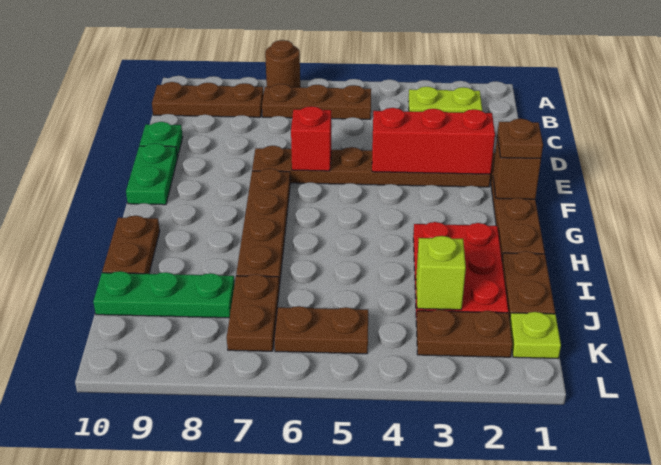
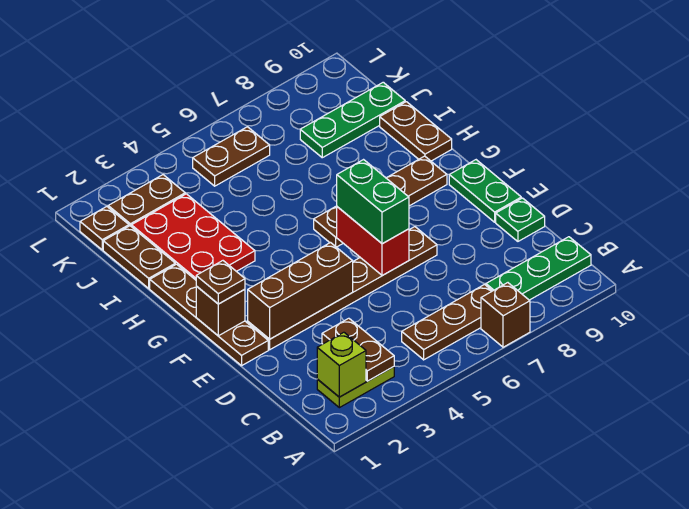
brown round brick A7 level 1 -> brown brick A7 level 1
brown plate B8:B10 level 1 -> green plate B8:B10 level 1
red brick E2:E4 level 2 -> brown brick E2:E4 level 2
red brick E6 level 2 -> red brick E6:F6 level 2
none -> green brick E6:F6 level 3
brown plate F7:I7 level 1 -> brown plate G6:G9 level 1
lime brick J3 level 2 -> lime brick B2 level 2
brown plate J7:K7 level 1 -> brown plate B3:C3 level 2
lime plate K1 level 1 -> brown plate K1 level 1

